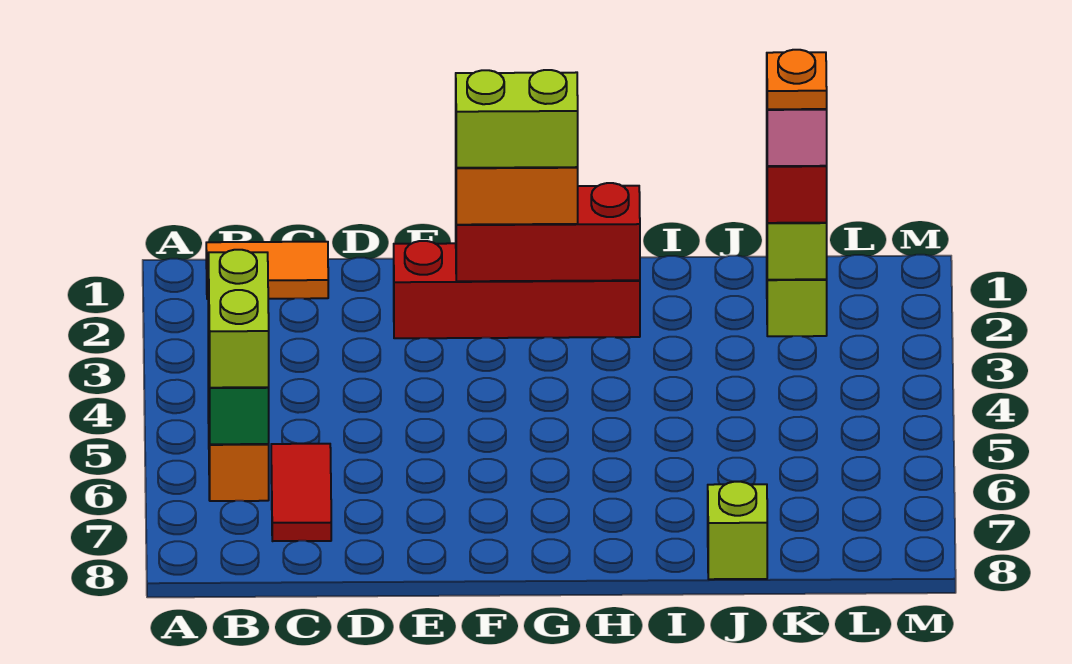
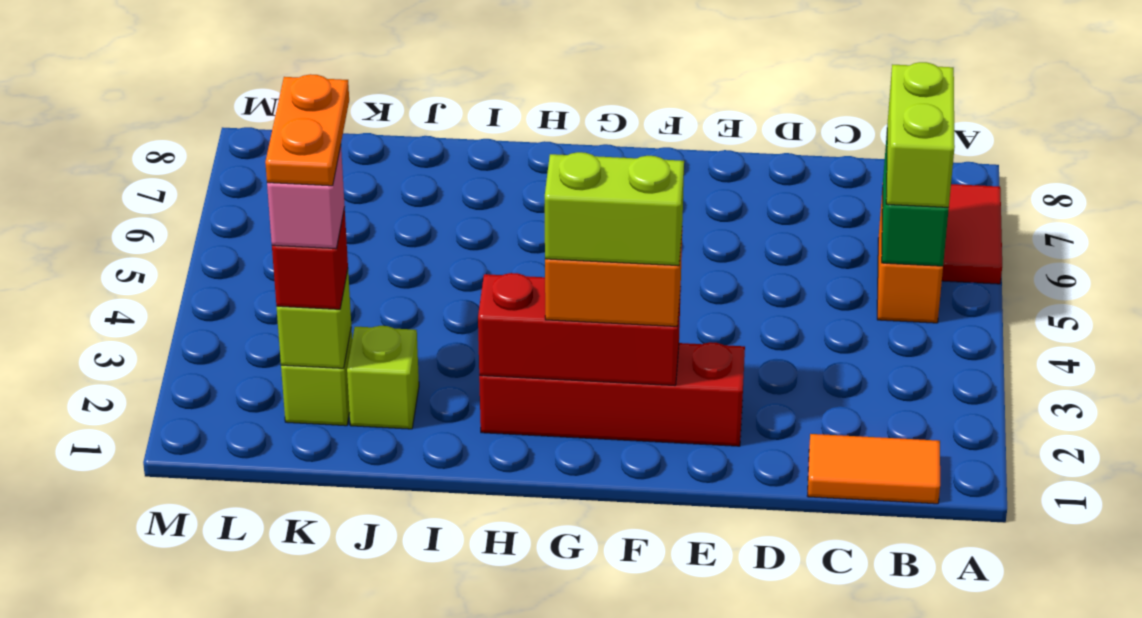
red tile C6:C7 level 1 -> red tile A6:A7 level 1
lime brick J8 level 1 -> lime brick J2 level 1
orange plate K2 level 5 -> orange plate K2:K3 level 5

